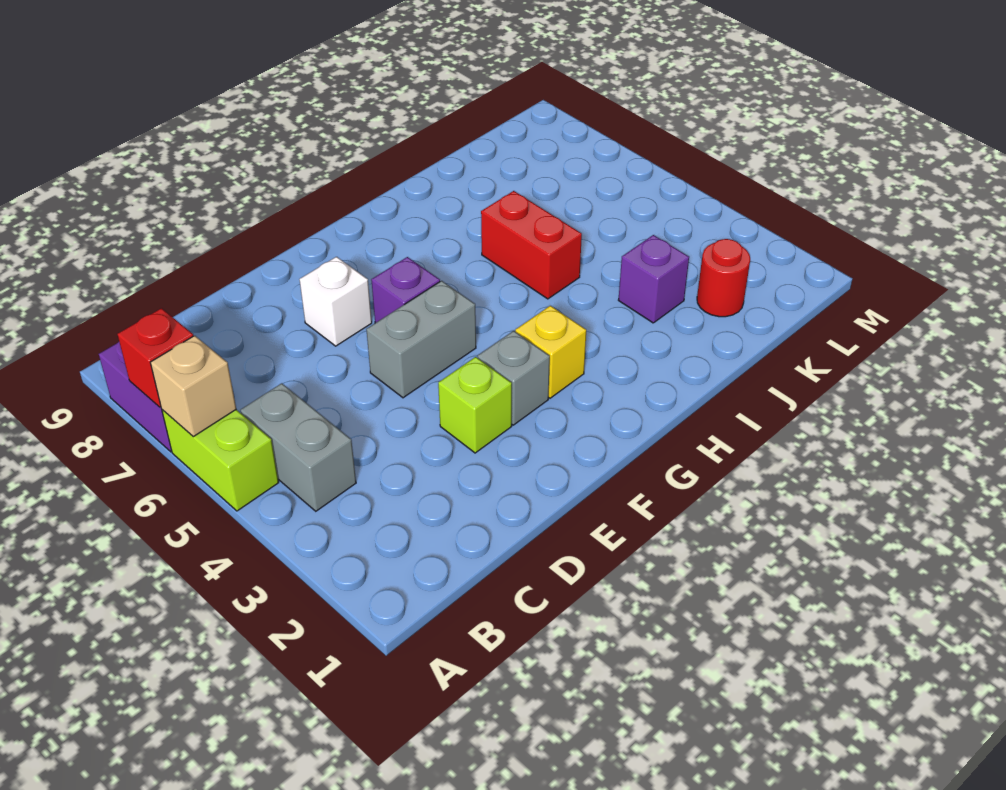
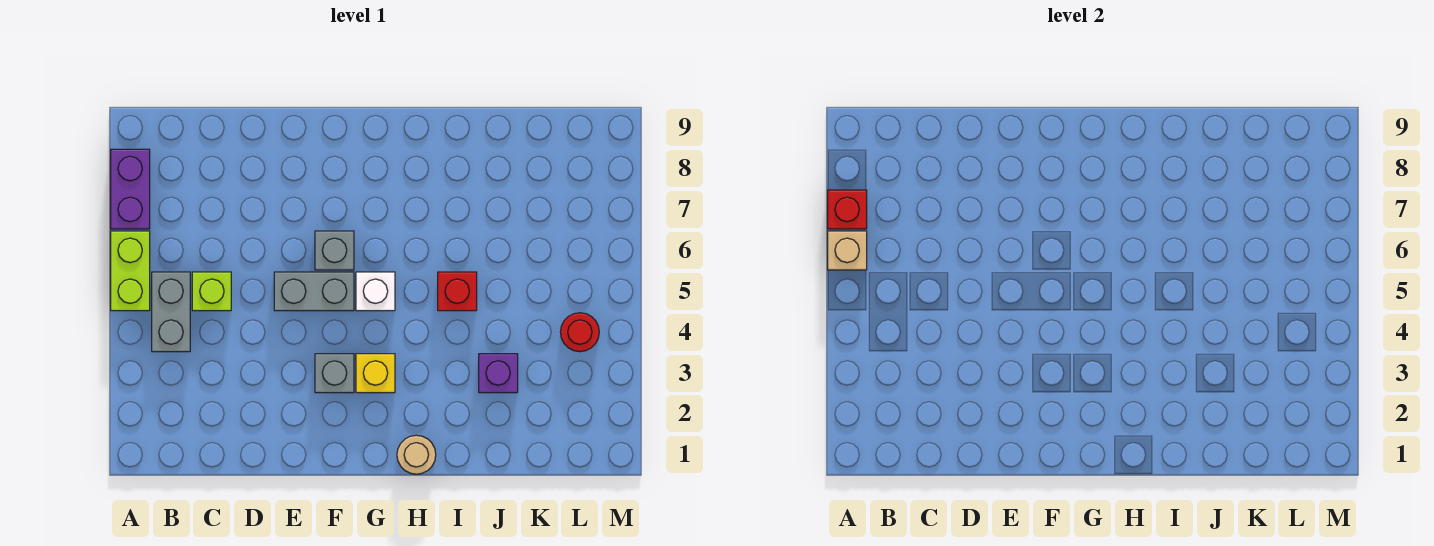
lime brick E3 level 1 -> lime brick C5 level 1
white brick E7 level 1 -> white brick G5 level 1
purple brick F6 level 1 -> grey brick F6 level 1
none -> tan round brick H1 level 1
red brick I5:I6 level 1 -> red brick I5 level 1
red round brick K2 level 1 -> red round brick L4 level 1

